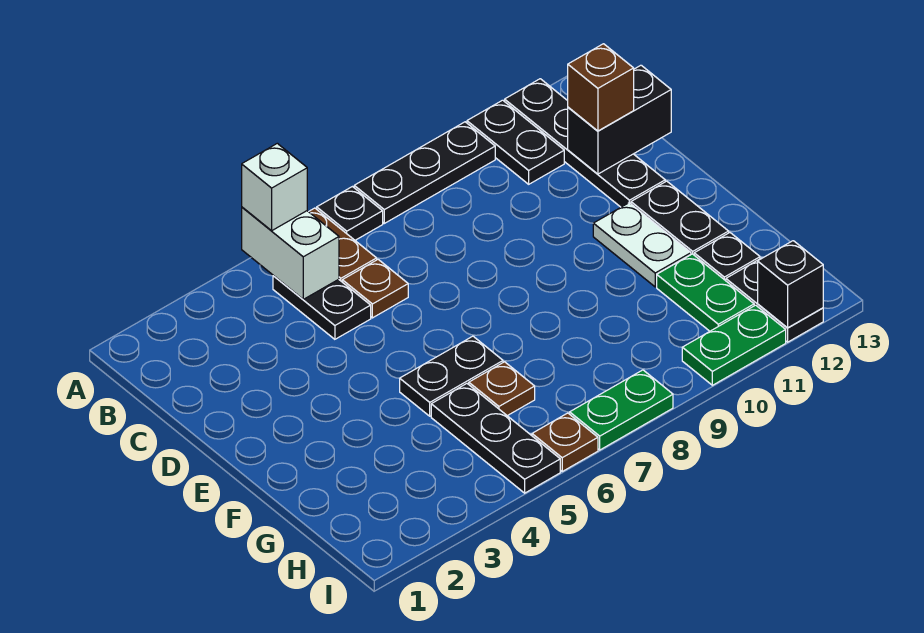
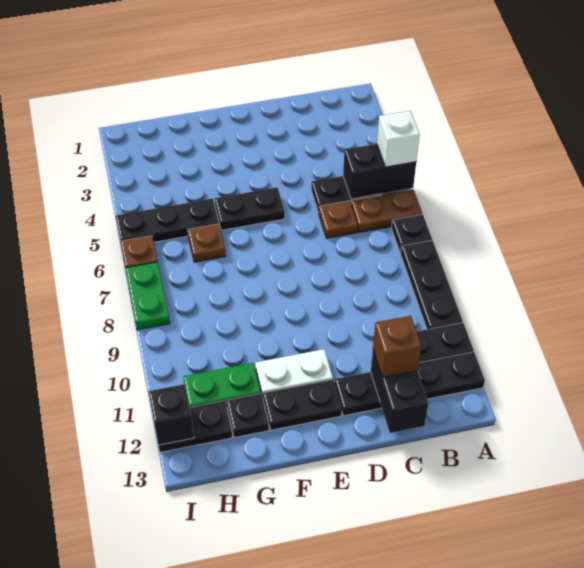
white brick A5:B5 level 2 -> black brick A5:B5 level 2
black plate F5:F6 level 1 -> black plate E5:F5 level 1
green plate I10:I11 level 1 -> none

